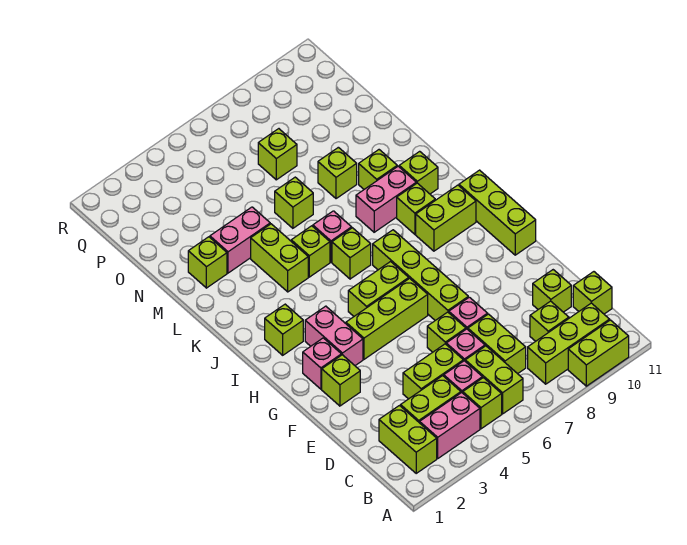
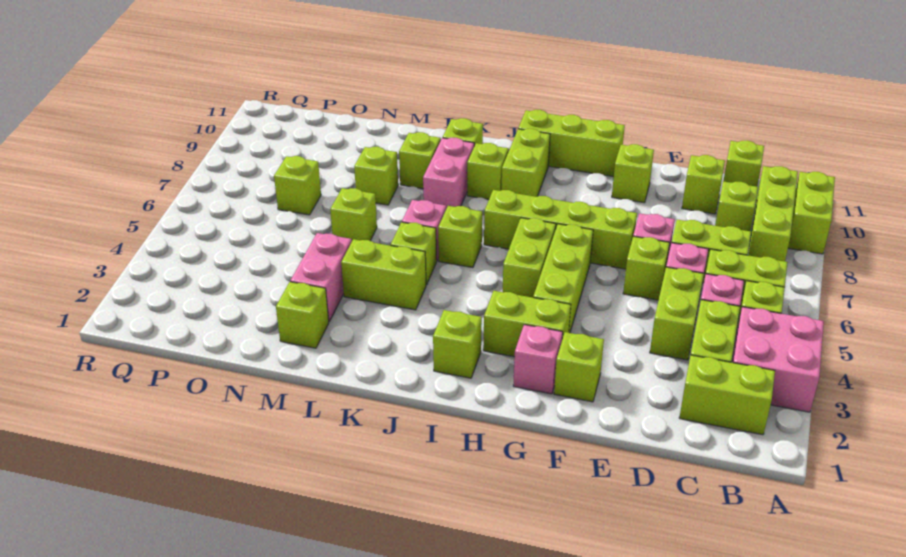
pink brick B3:B4 level 1 -> pink brick A3:B4 level 1
none -> lime brick F10 level 1
pink brick G3:H3 level 1 -> lime brick G3:H3 level 1

